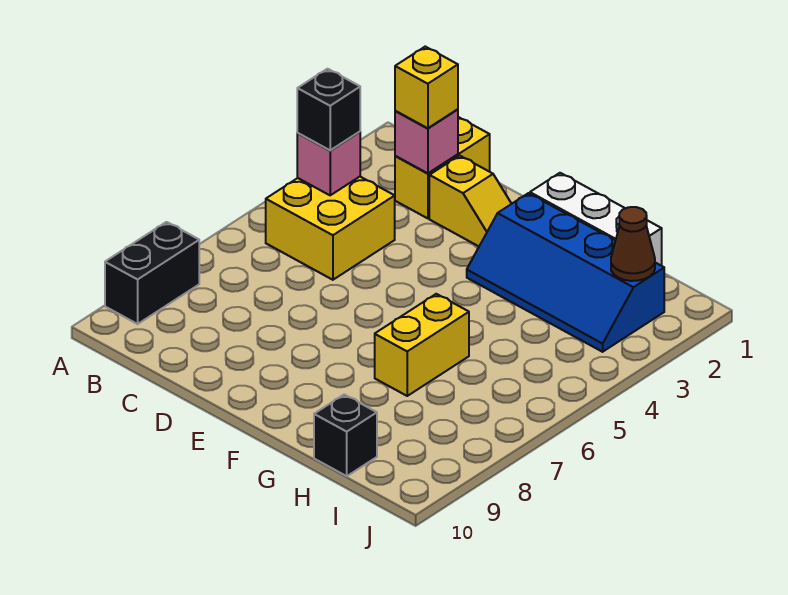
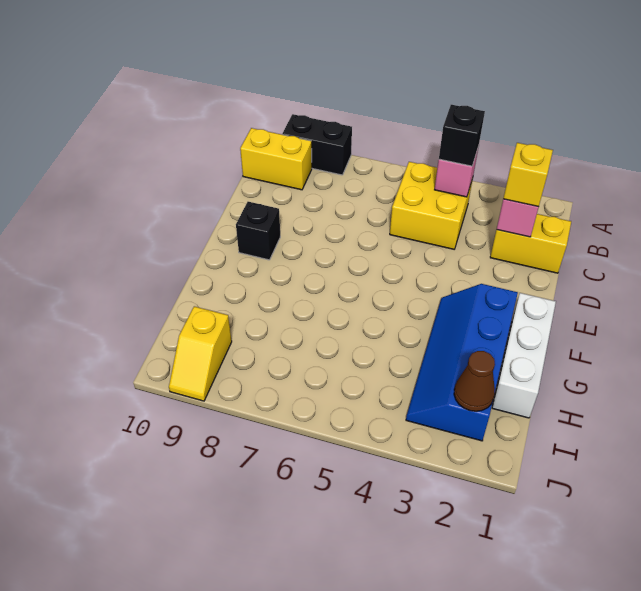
yellow slope D2:E2 level 1 top D -> yellow slope I9:J9 level 1 top I
yellow brick G6:G7 level 1 -> yellow brick B9:B10 level 1
black brick H10 level 1 -> black brick E9 level 1

